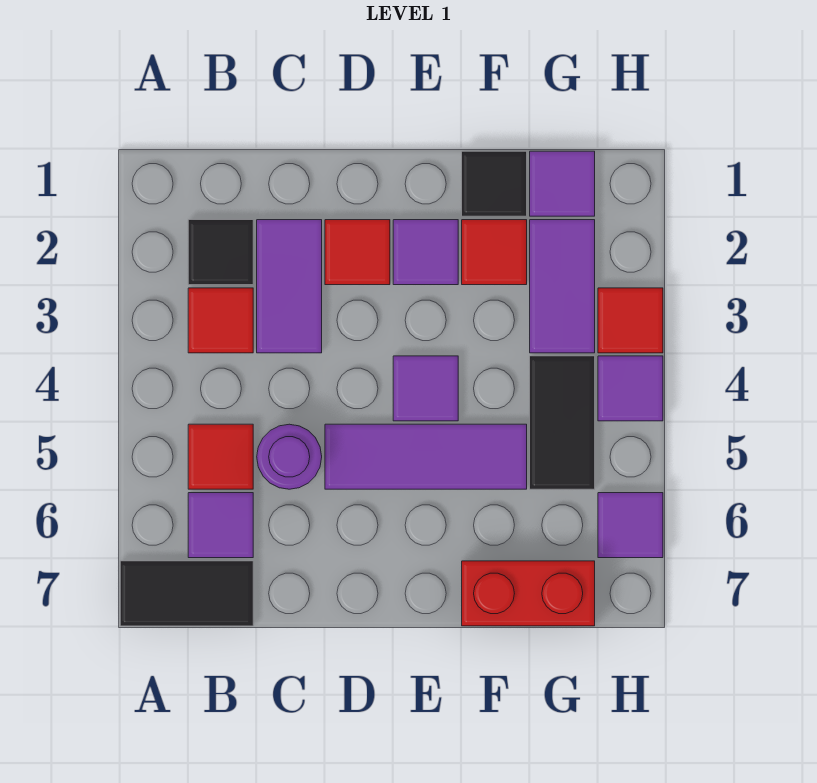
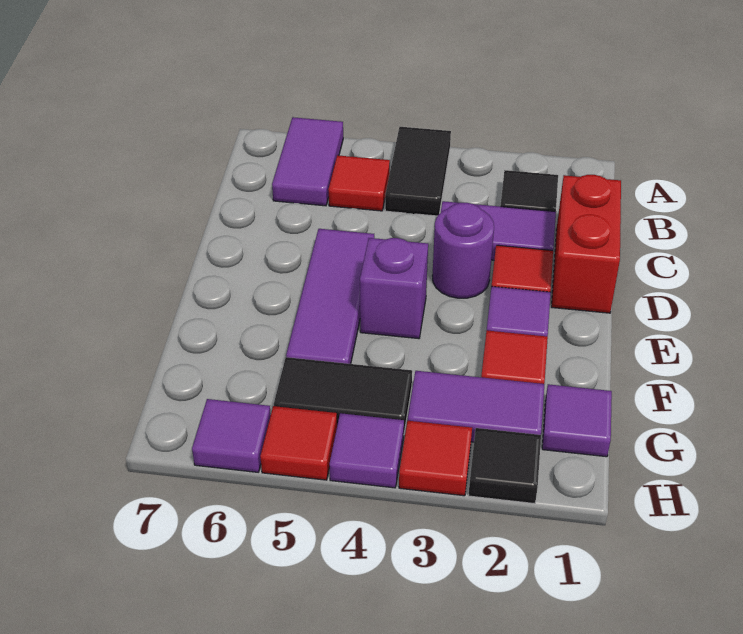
black tile A7:B7 level 1 -> black tile A4:B4 level 1
red tile B3 level 1 -> red tile H5 level 1
purple tile B6 level 1 -> purple tile A6:B6 level 1
purple round brick C5 level 1 -> purple round brick D3 level 1
purple tile E4 level 1 -> purple brick E4 level 1
black tile F1 level 1 -> black tile H2 level 1
red brick F7:G7 level 1 -> red brick C1:D1 level 1

